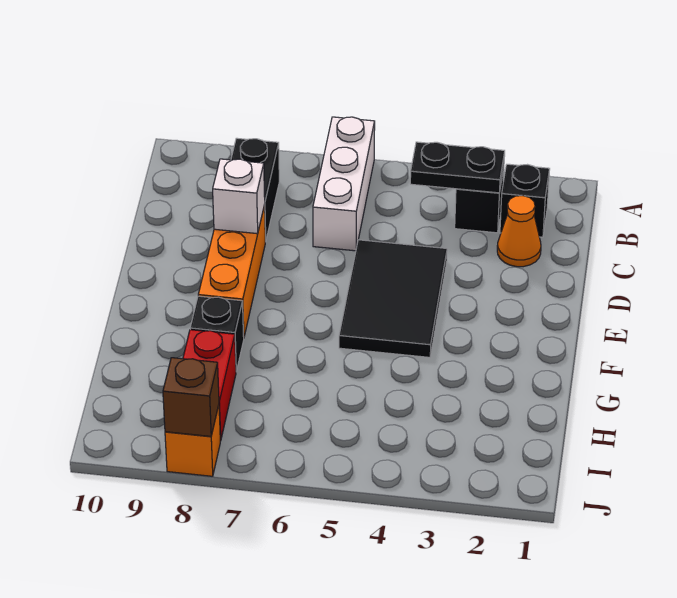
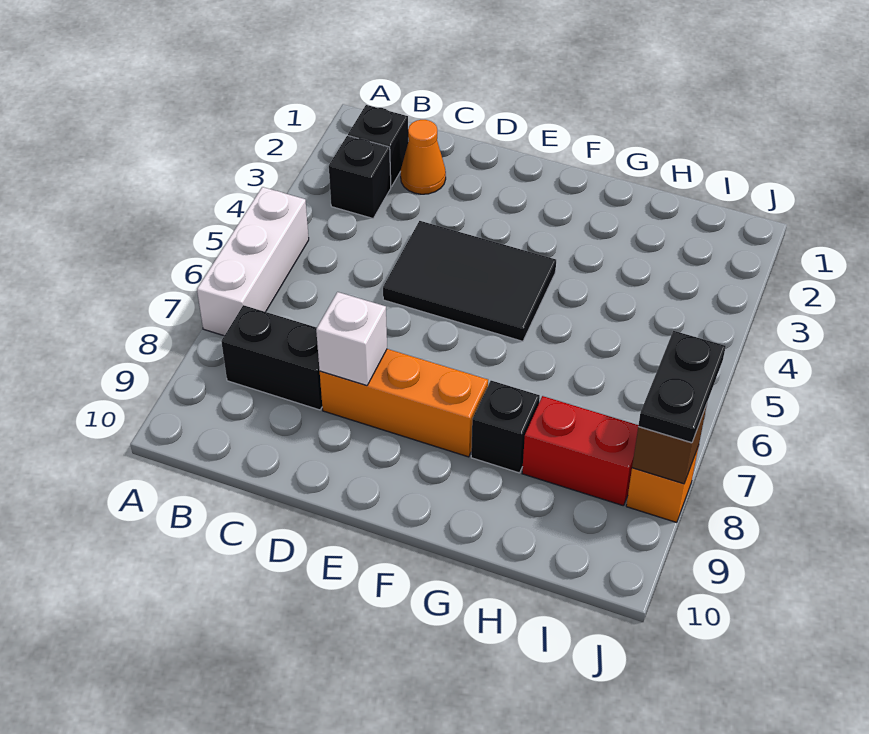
white brick A6:C6 level 1 -> white brick A5:A7 level 1
black plate B3:B4 level 2 -> black plate J7:J8 level 3

